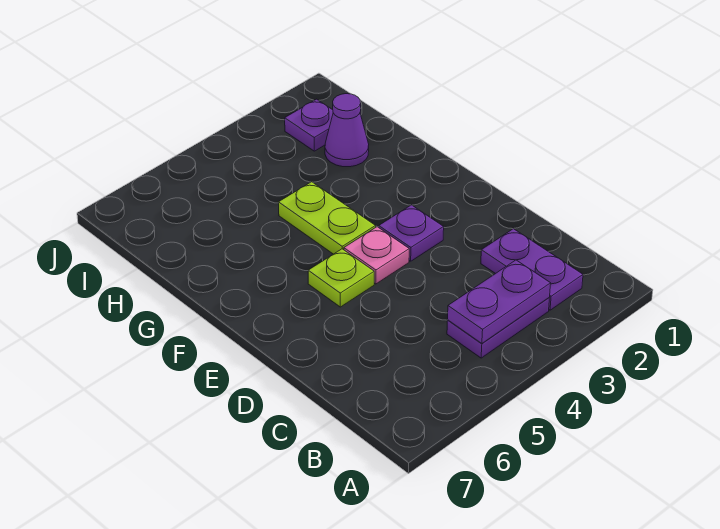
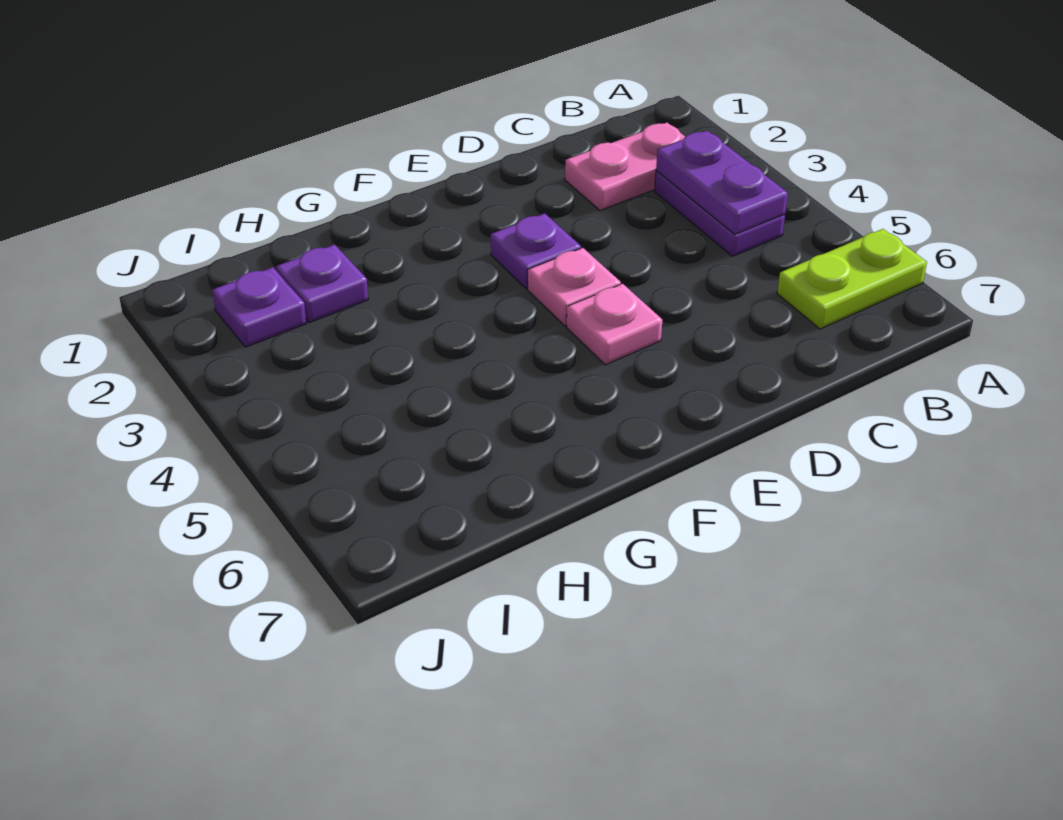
purple plate B2:C2 level 1 -> pink plate B2:C2 level 1
lime plate E5 level 1 -> pink plate E5 level 1
lime plate F4:G4 level 1 -> lime plate A6:B6 level 1
purple cone H2 level 1 -> purple plate H2 level 1

